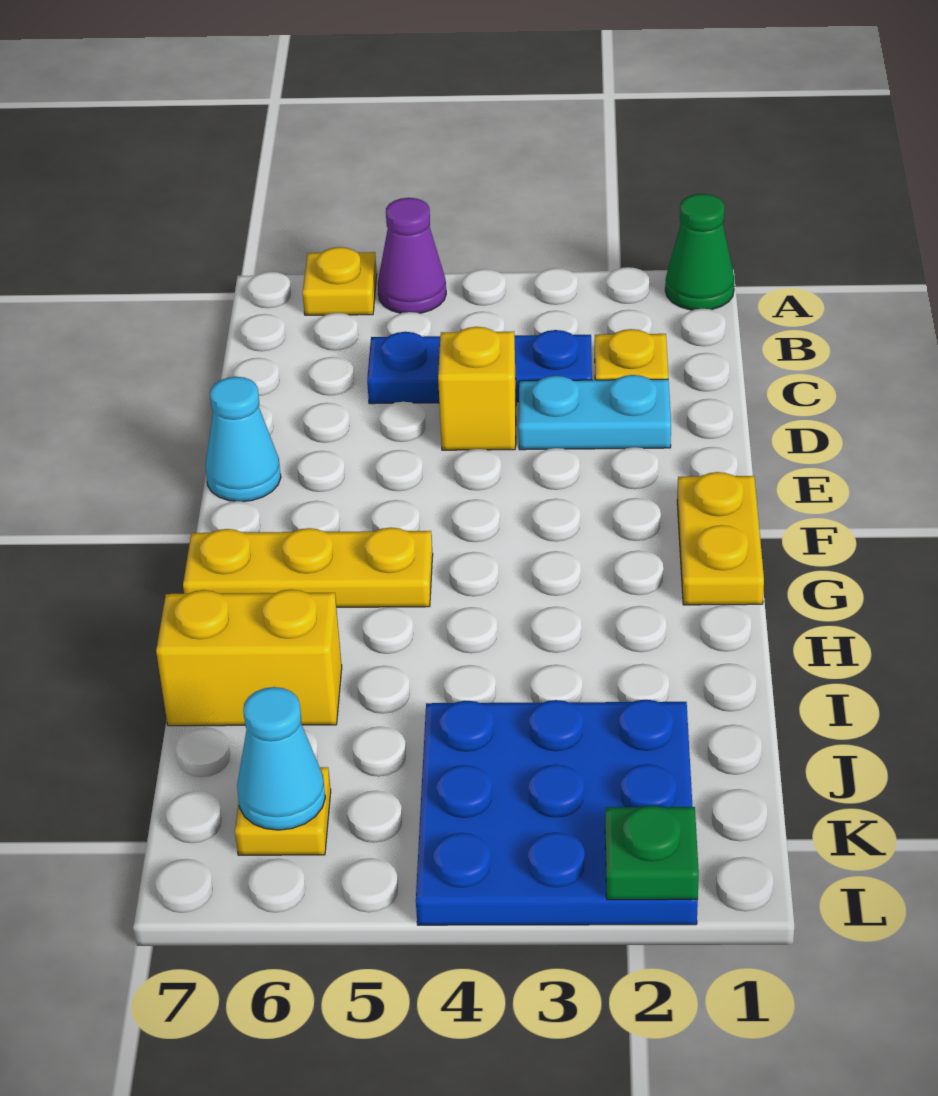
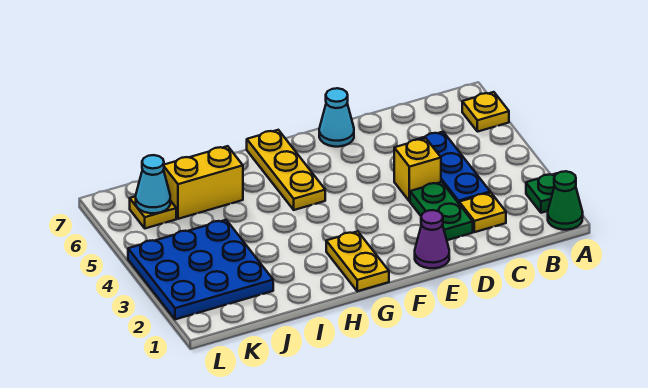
purple cone A5 level 1 -> purple cone E1 level 1
cyan plate D2:D3 level 1 -> green plate D2:D3 level 1
yellow plate F1:G1 level 1 -> yellow plate G1:G2 level 1
yellow brick I6:I7 level 1 -> yellow brick I6:J6 level 1
green plate L2 level 2 -> green plate A2 level 1

